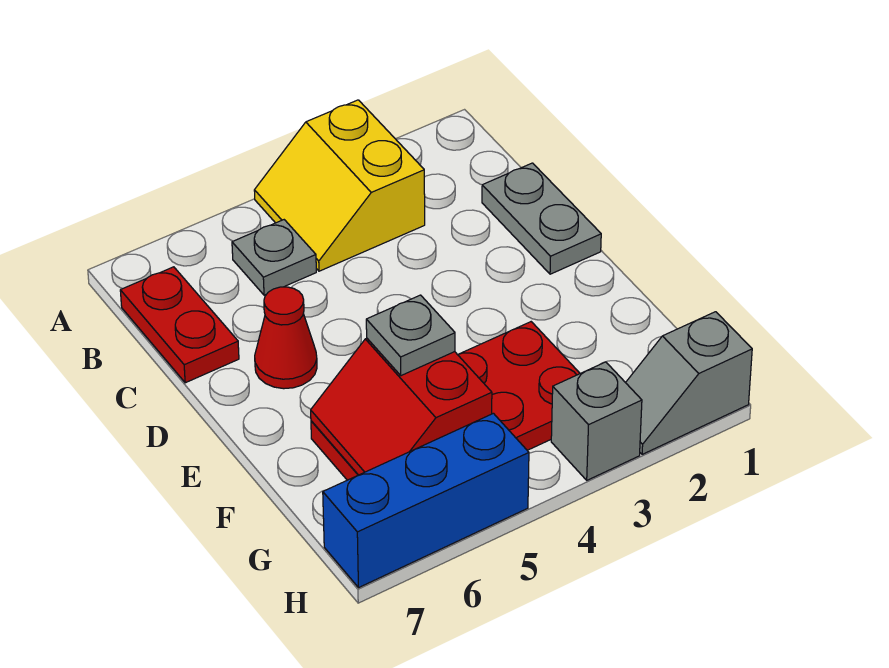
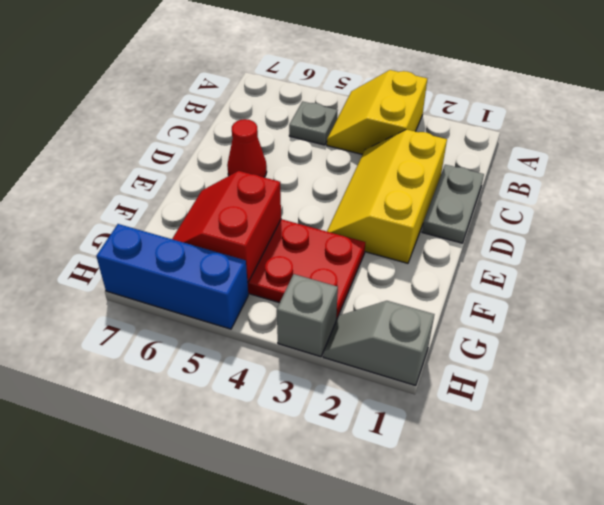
red plate B7:C7 level 1 -> none
none -> yellow slope C2:E3 level 1 top 2
grey plate F5 level 3 -> none

